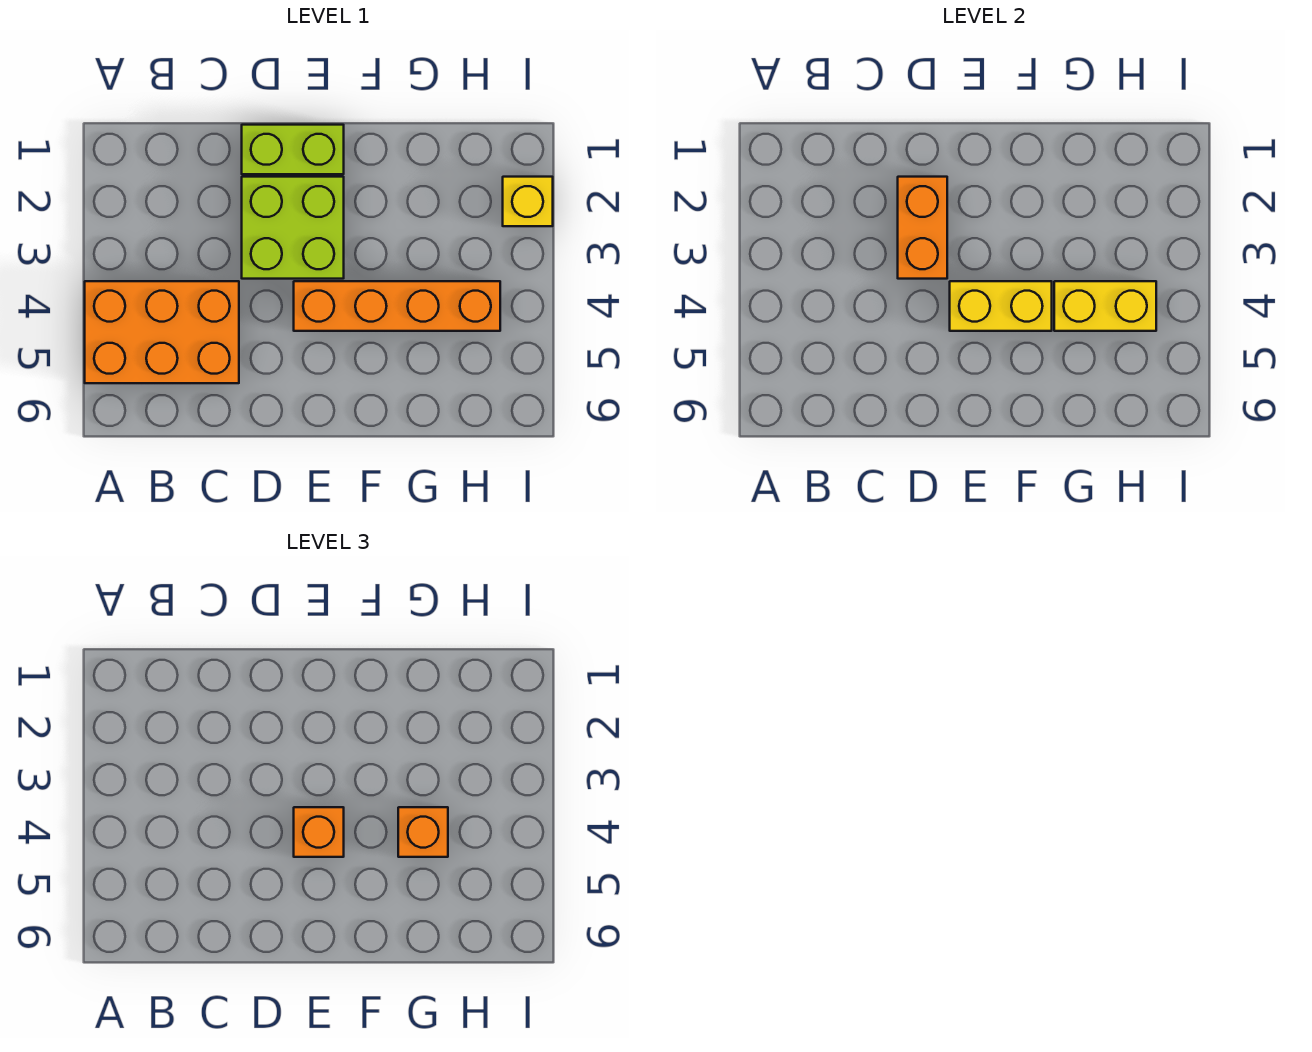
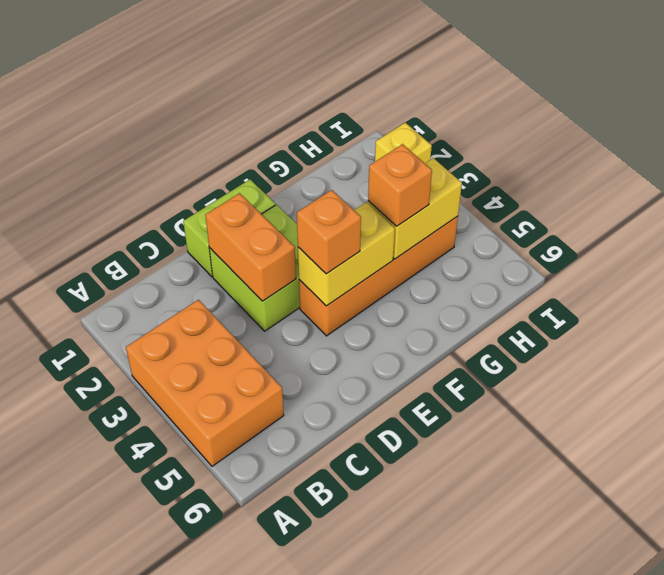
orange brick A4:C5 level 1 -> orange brick A3:B5 level 1

